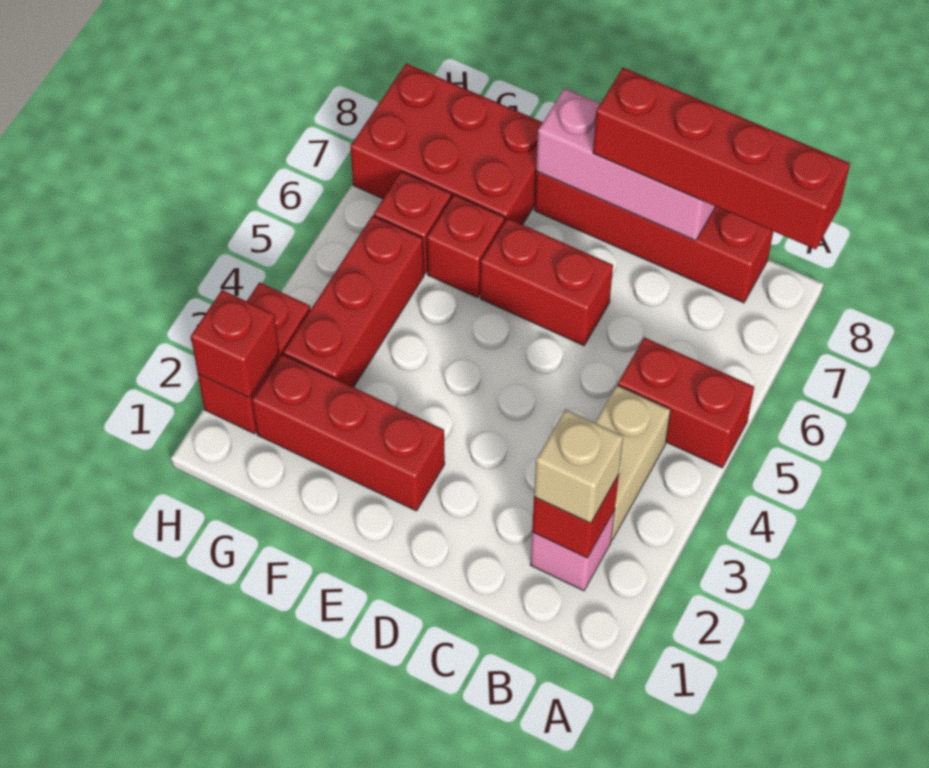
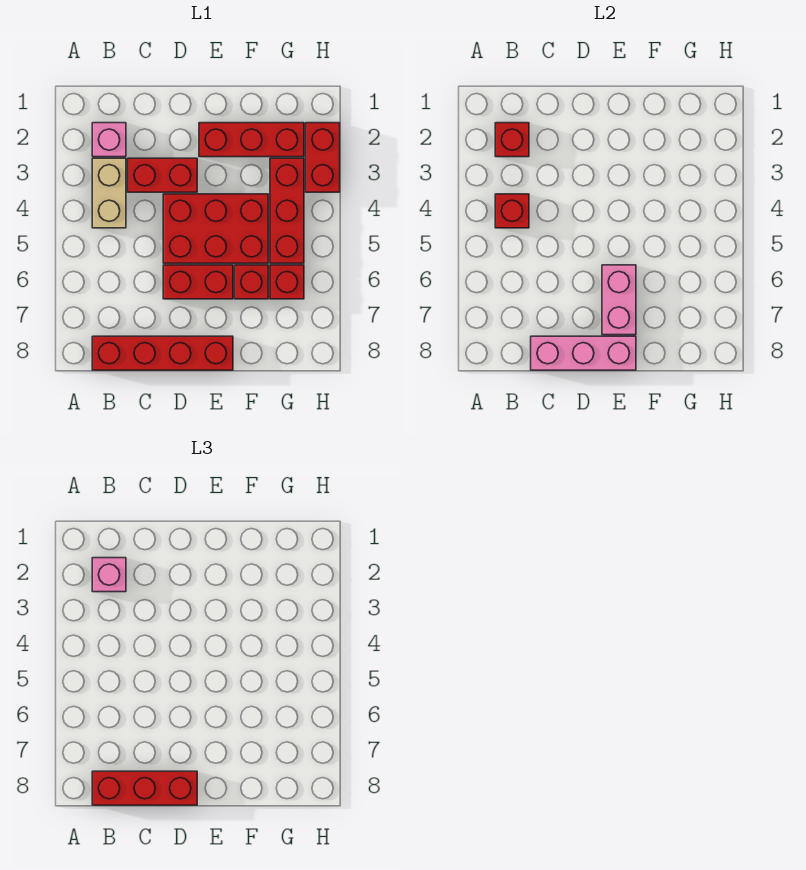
red brick A5:B5 level 1 -> red brick C3:D3 level 1
red brick A8:D8 level 3 -> red brick B8:D8 level 3
tan brick B2 level 3 -> pink brick B2 level 3
none -> pink brick E6:E7 level 2
red brick F7:H8 level 1 -> red brick D4:F5 level 1
red brick H2 level 2 -> red brick B4 level 2

